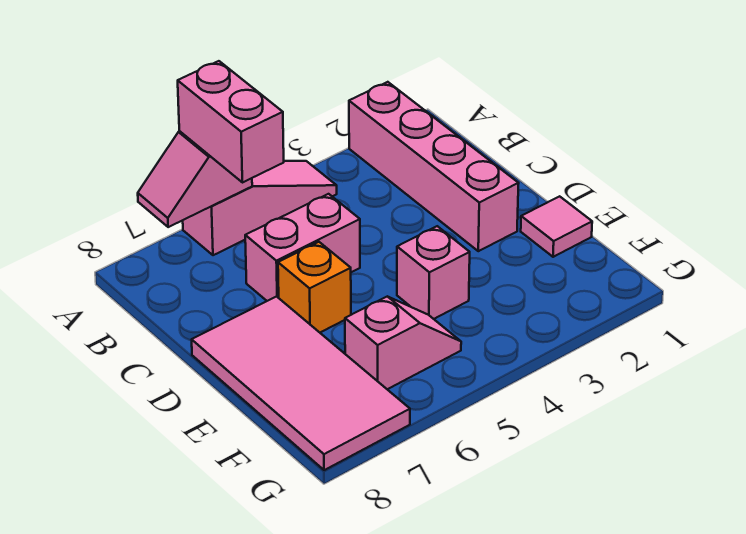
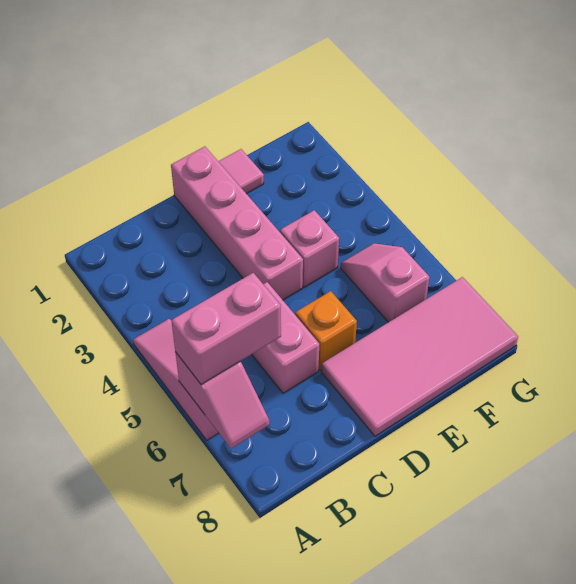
pink brick A2:D2 level 1 -> pink brick D1:D4 level 1

